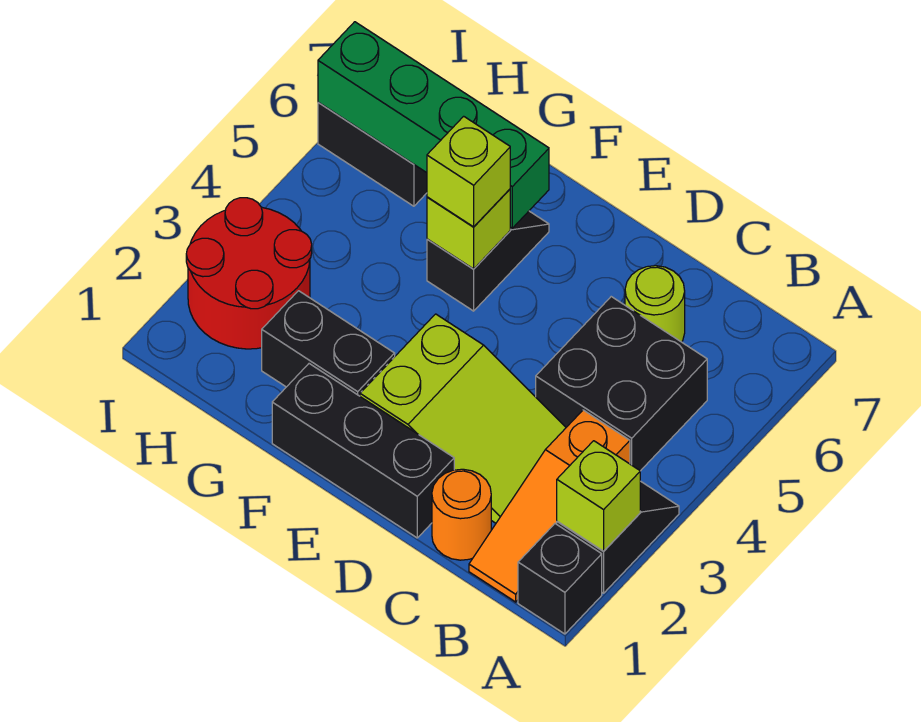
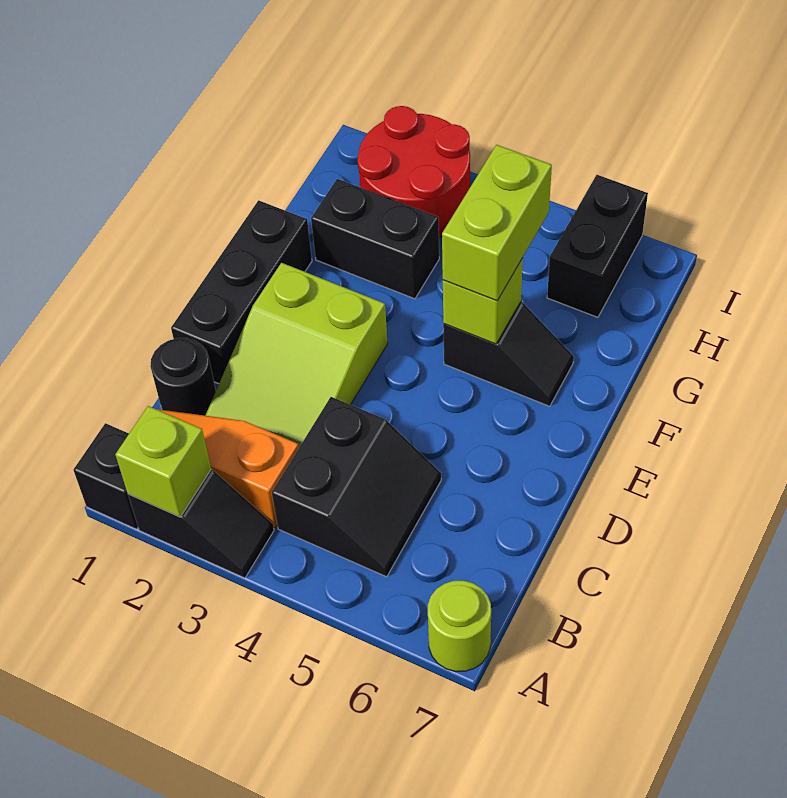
black brick B4:C5 level 1 -> black slope B4:C5 level 1 top 4
orange round brick C1 level 1 -> black round brick C1 level 1
lime round brick C6 level 1 -> lime round brick A7 level 1
black brick F2:G2 level 1 -> black brick G2:G3 level 1
lime brick F5 level 3 -> lime brick F5:G5 level 3
green brick F6:I6 level 2 -> none

